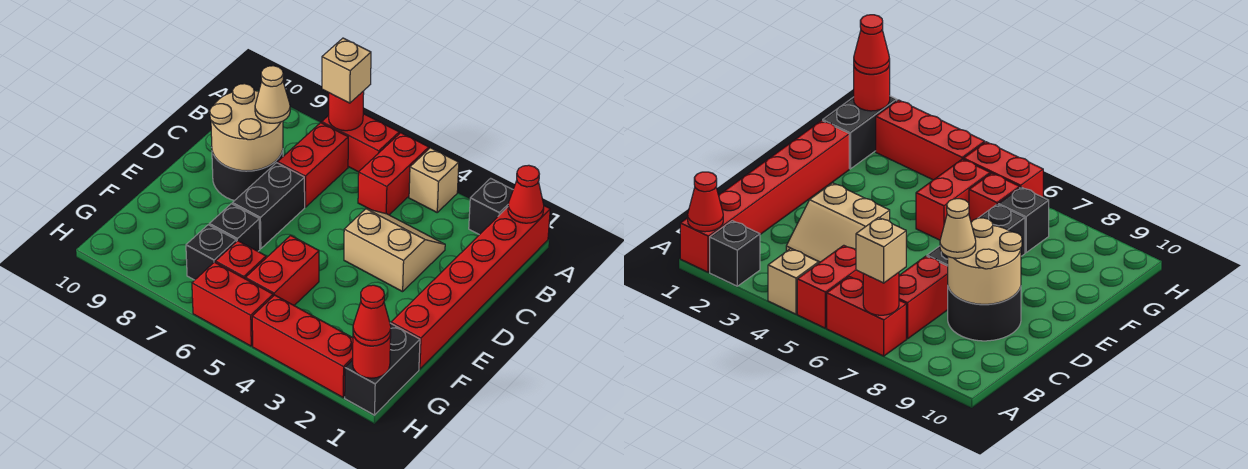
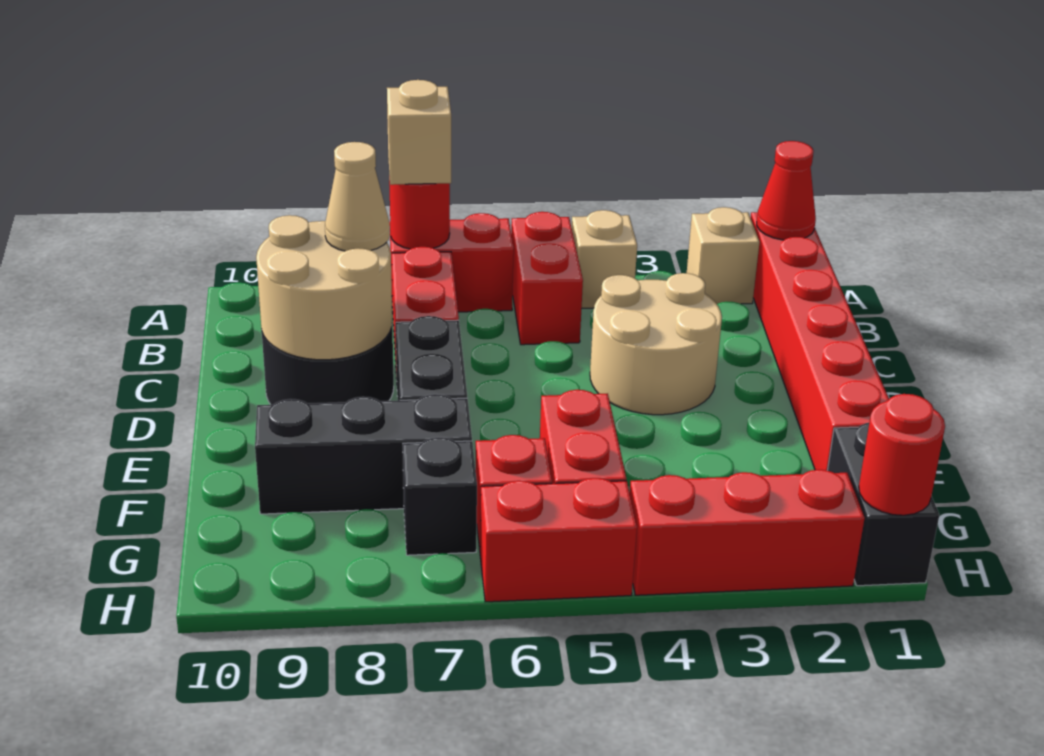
black brick A2 level 1 -> tan brick A2 level 1
tan slope C3:D4 level 1 top D -> tan round brick C3:D4 level 1
black brick F7 level 1 -> black brick F7:F9 level 1
red cone H1 level 3 -> none

